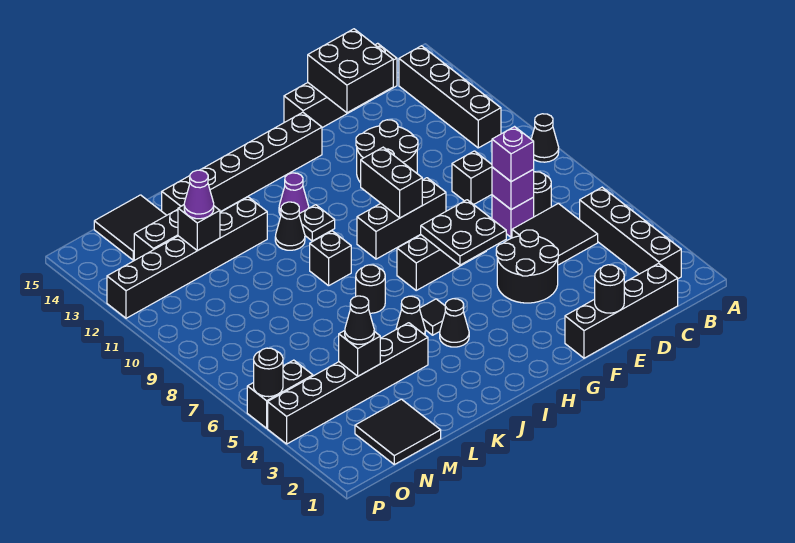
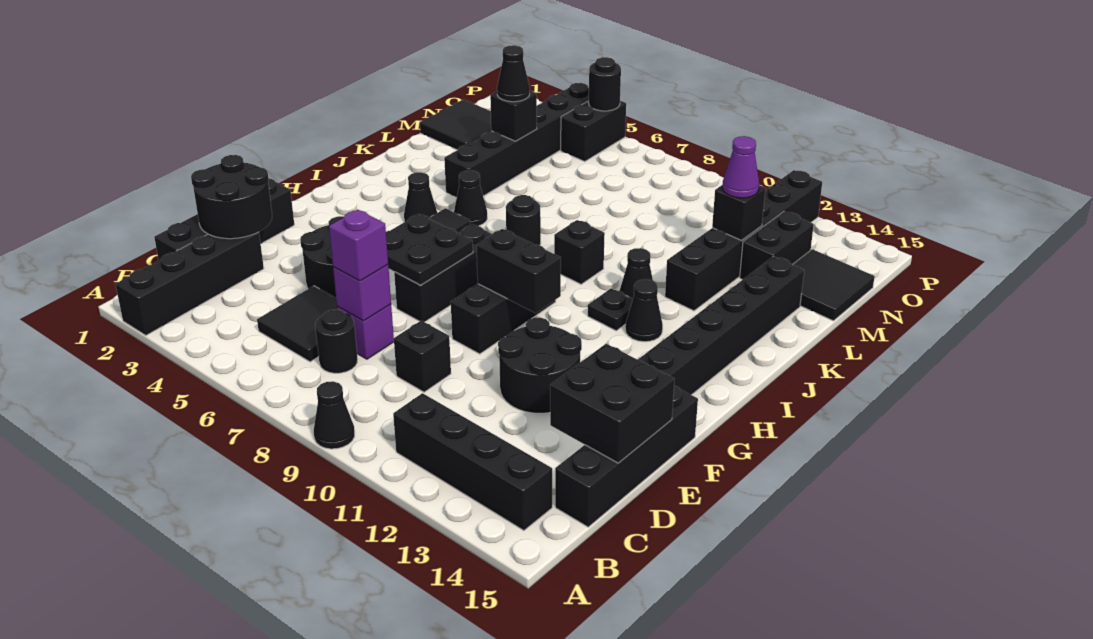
black brick B2:B5 level 1 -> black brick A2:D2 level 1
black round brick E1 level 2 -> black round brick D1:E2 level 2
purple cone I12 level 1 -> black cone I12 level 1

